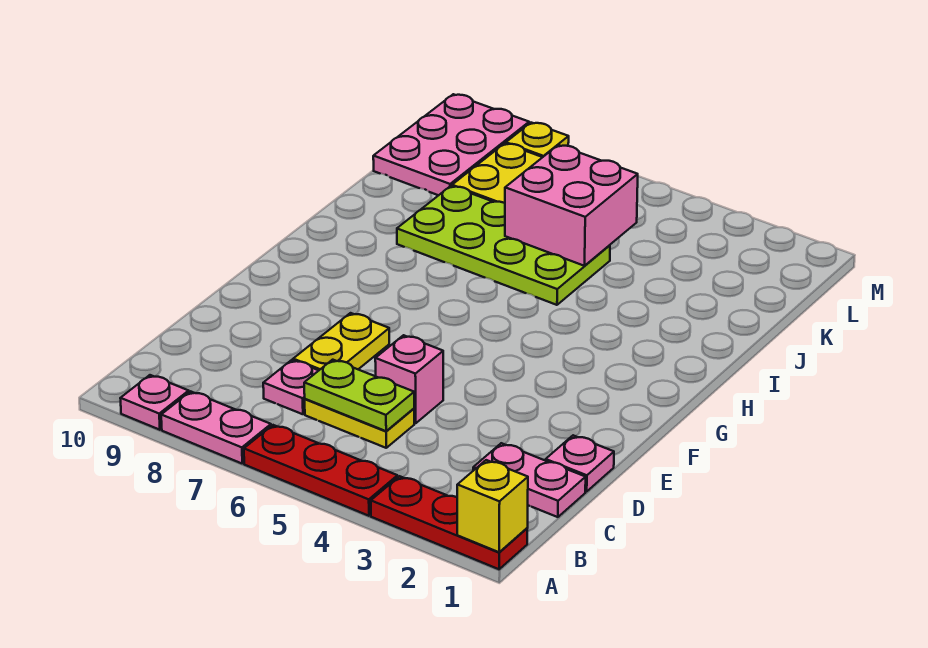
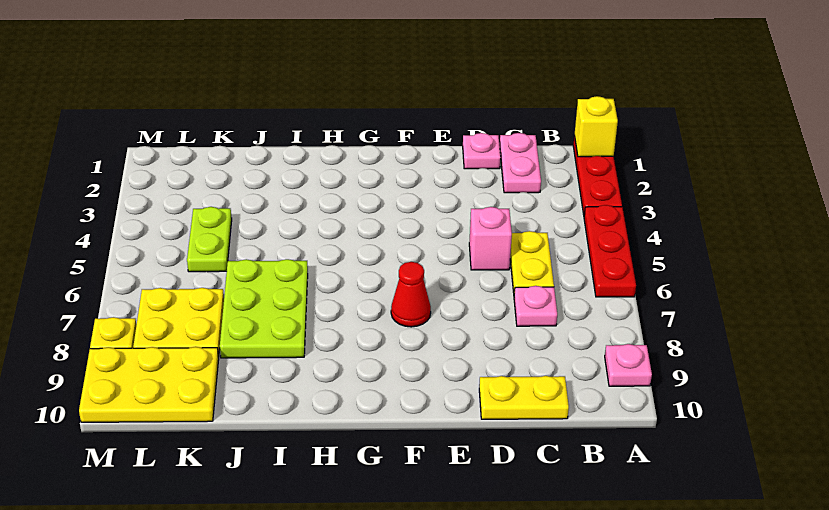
pink plate A7:A8 level 1 -> none
lime plate C5:C6 level 2 -> lime plate K4:K5 level 1
yellow plate D7:E7 level 1 -> yellow plate C10:D10 level 1
none -> red cone F7 level 1
lime plate I5:J8 level 1 -> lime plate I6:J8 level 1
pink brick J5:K6 level 2 -> none
pink plate K9:M10 level 1 -> yellow plate K9:M10 level 1

